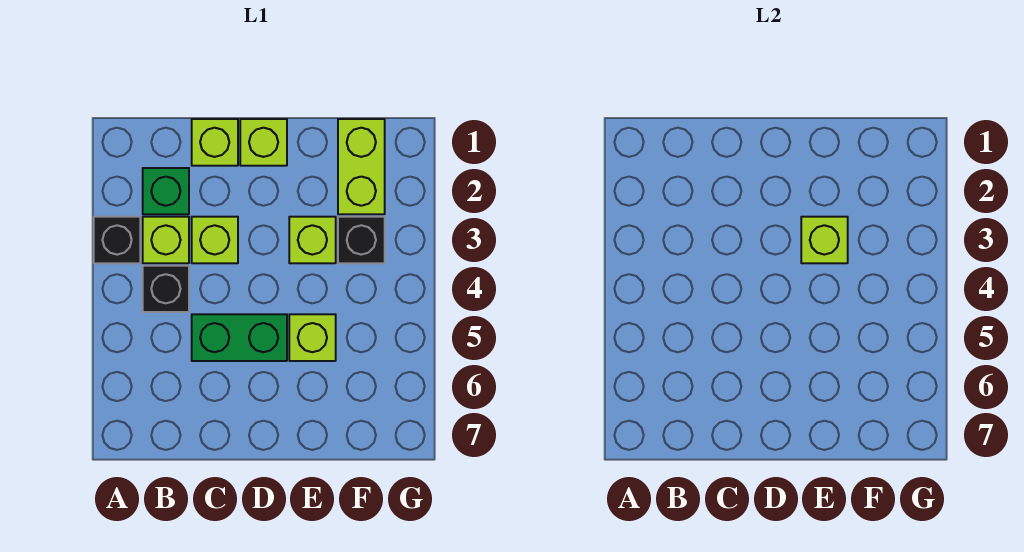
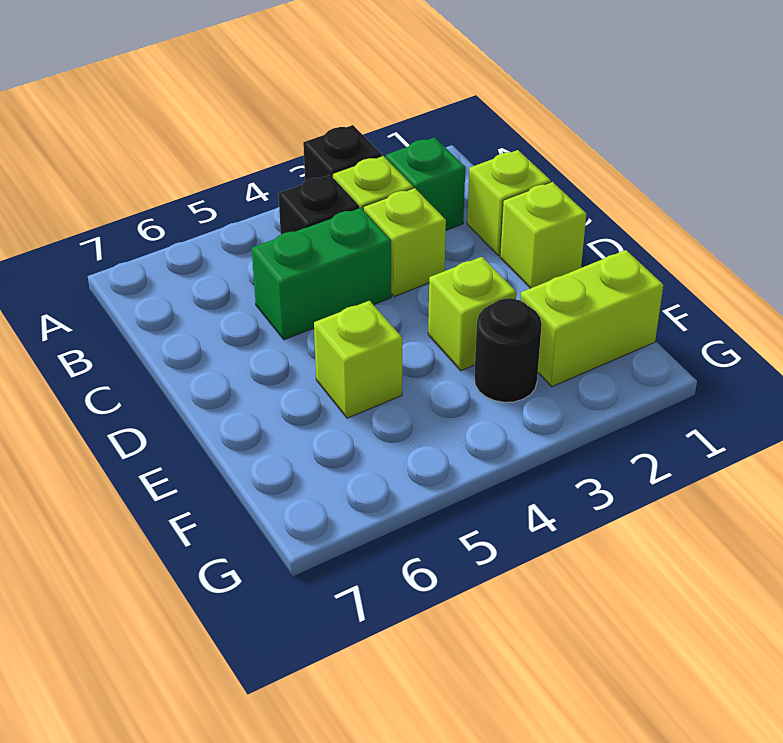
green brick C5:D5 level 1 -> green brick C4:C5 level 1
lime brick E3 level 2 -> none
black brick F3 level 1 -> black round brick F3 level 1

